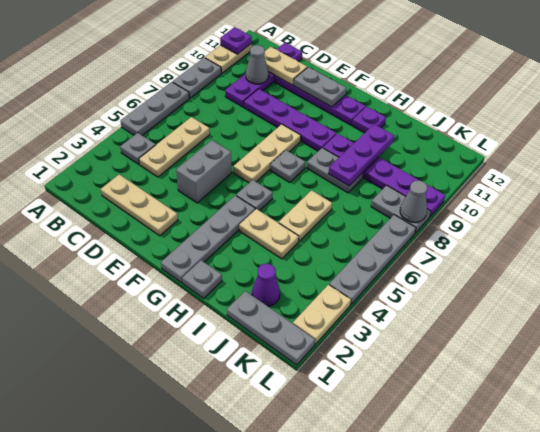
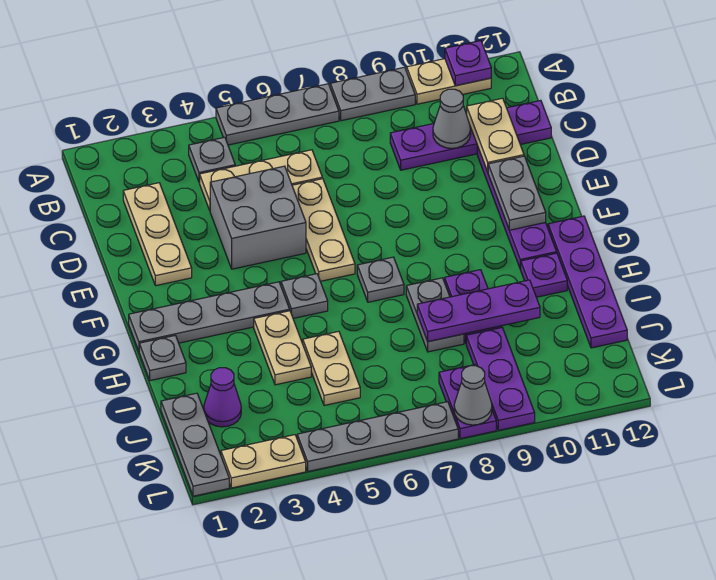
purple plate D9:G9 level 1 -> purple plate G12:J12 level 1
grey brick E4:E5 level 1 -> grey brick D4:E5 level 1
tan plate F6:F8 level 1 -> tan plate D6:F6 level 1
tan plate I5:I6 level 1 -> tan plate I5:J5 level 1
grey plate K8:L8 level 1 -> purple plate K8:L8 level 1

